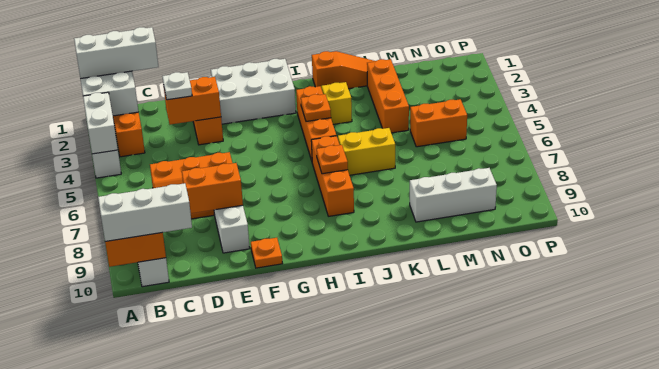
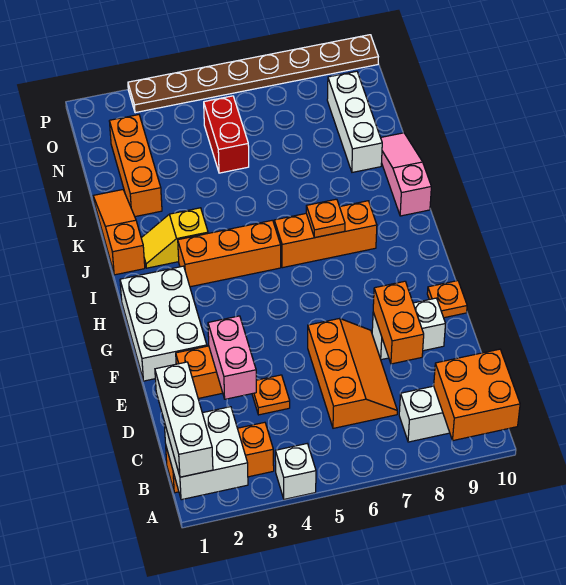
white brick A3:A4 level 2 -> none
white brick A10:C10 level 3 -> none
orange brick D3:E3 level 2 -> pink brick D3:E3 level 2
white plate D3 level 3 -> none
orange plate I4 level 2 -> orange plate D4 level 1
yellow brick J6:K6 level 1 -> none
none -> pink slope J10:L10 level 1 top J
orange brick L2:L4 level 1 -> orange brick L2:N2 level 1
orange brick M5:N5 level 1 -> red brick M5:N5 level 1
none -> brown plate P3:P10 level 1

